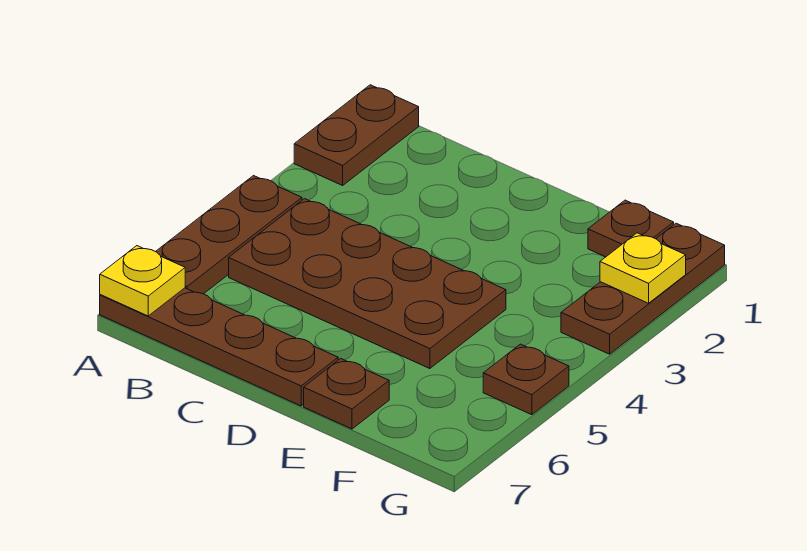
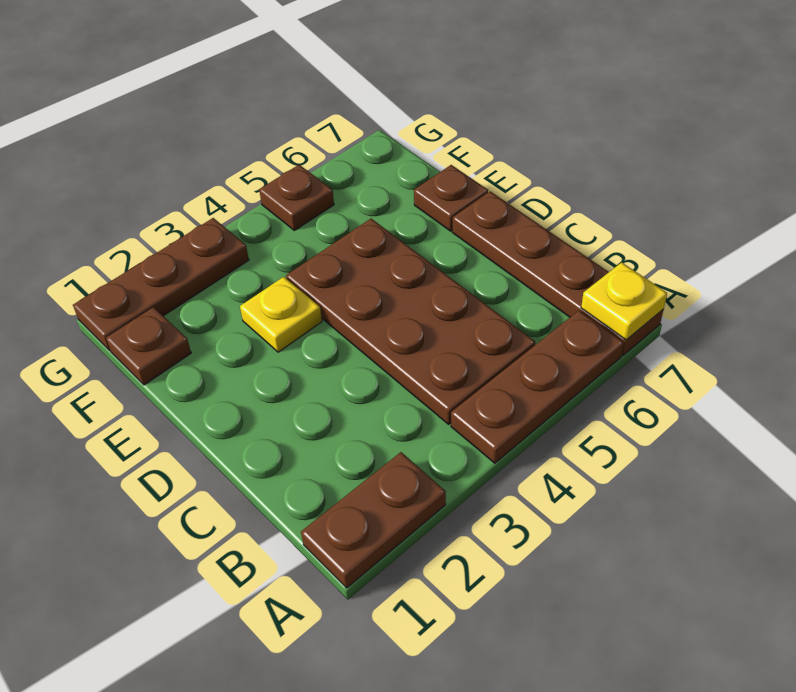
yellow plate G2 level 2 -> yellow plate E3 level 1

